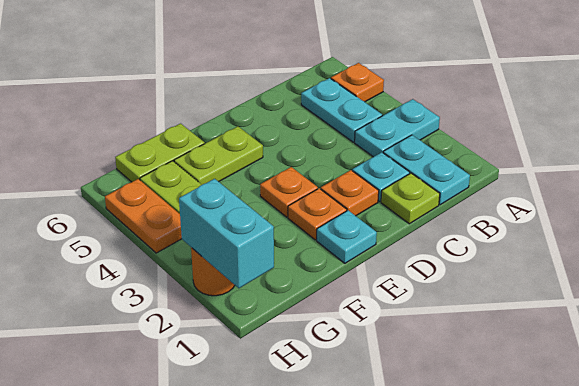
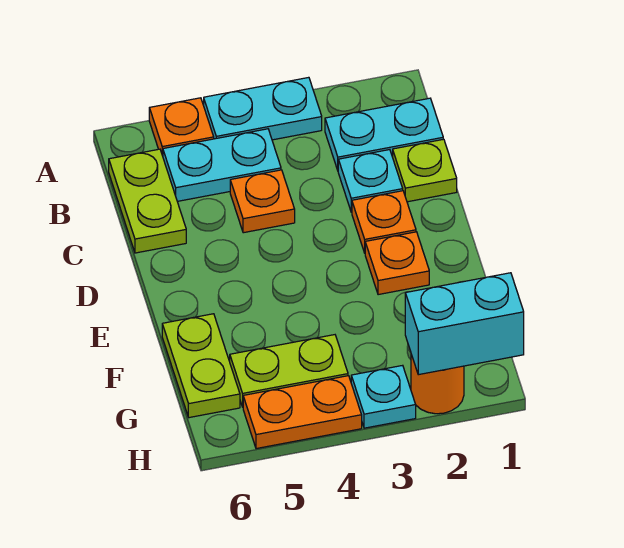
cyan plate A3:B3 level 1 -> cyan plate A3:A4 level 1
cyan plate E1 level 1 -> cyan plate H3 level 1
orange plate E3 level 1 -> orange plate C4 level 1
lime plate E5:F5 level 1 -> lime plate B6:C6 level 1

